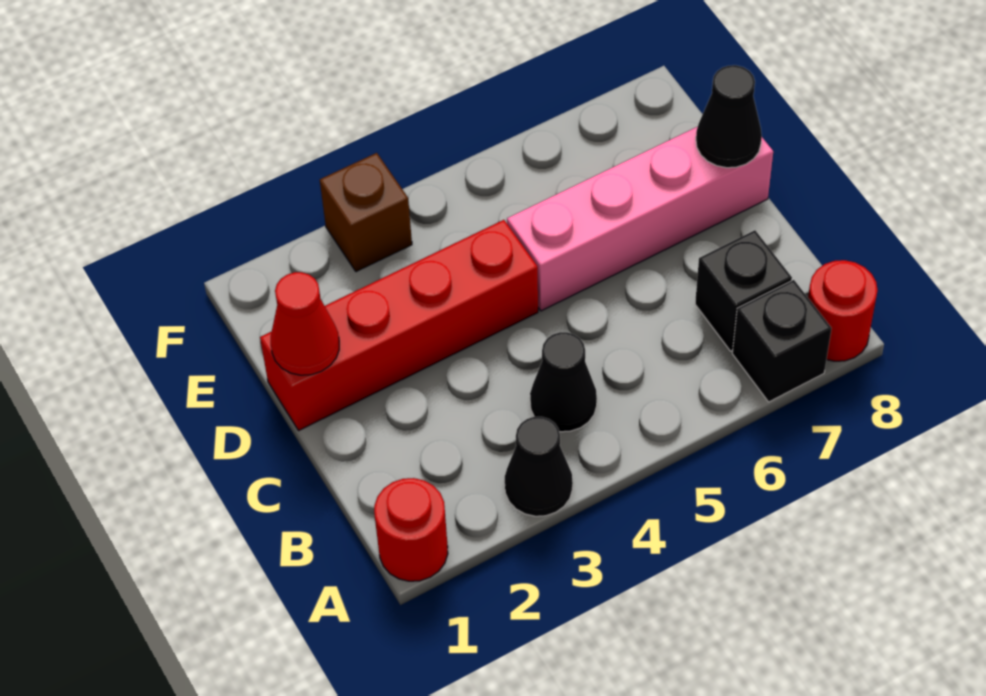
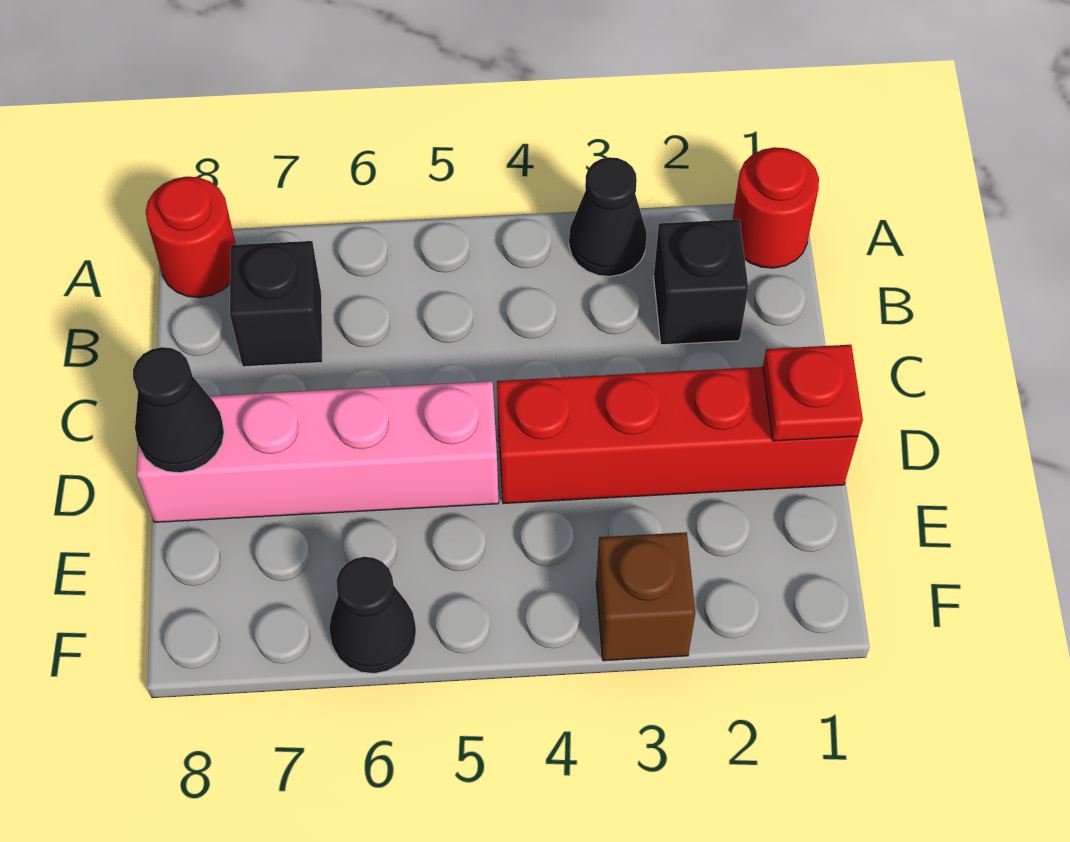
black brick A7 level 1 -> black brick B2 level 1
black cone B4 level 1 -> black cone F6 level 1
red cone D1 level 2 -> red plate D1 level 2

